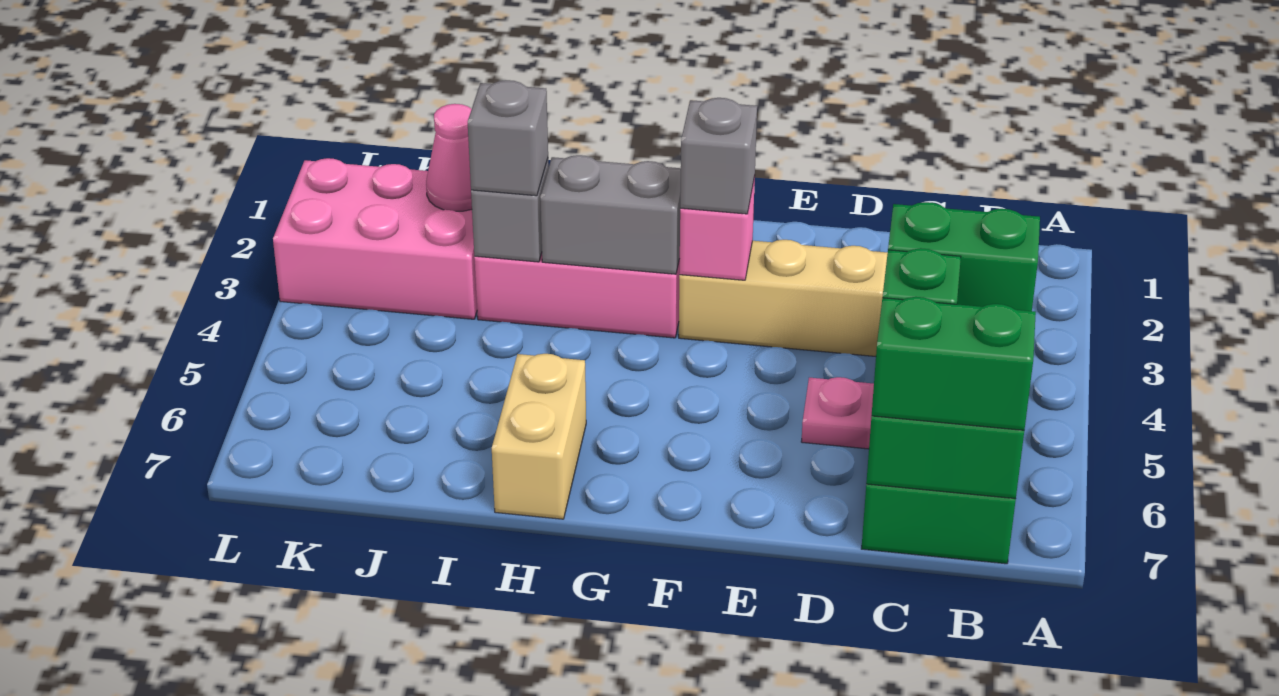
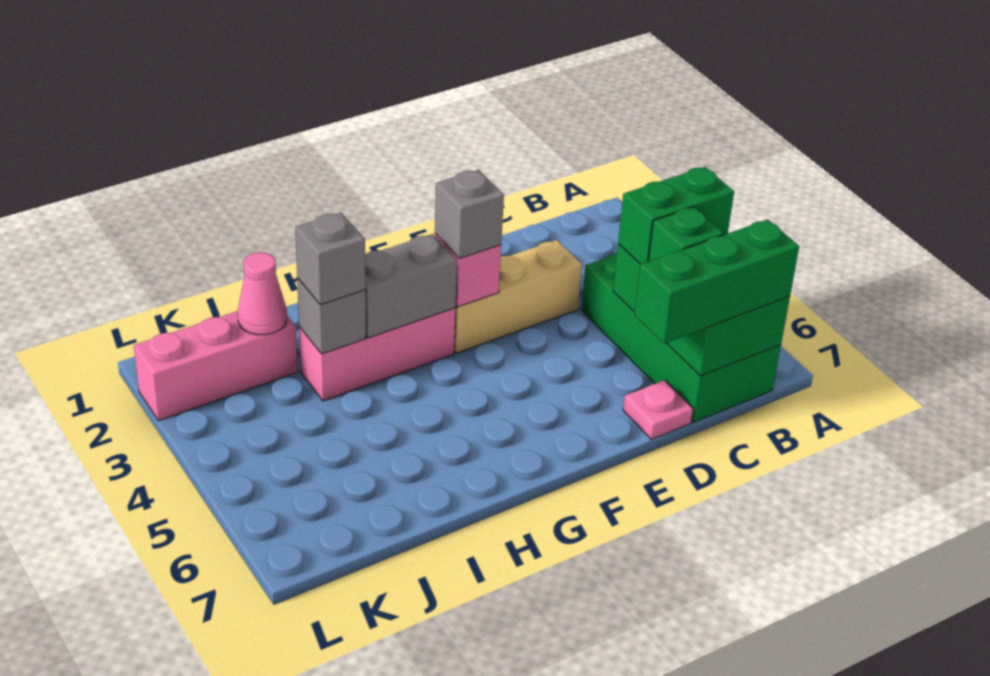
green brick B7:C7 level 3 -> green brick B7:D7 level 3
pink plate D5 level 1 -> pink plate D7 level 1
tan brick H6:H7 level 1 -> none
pink brick J2:L3 level 1 -> pink brick J2:L2 level 1

